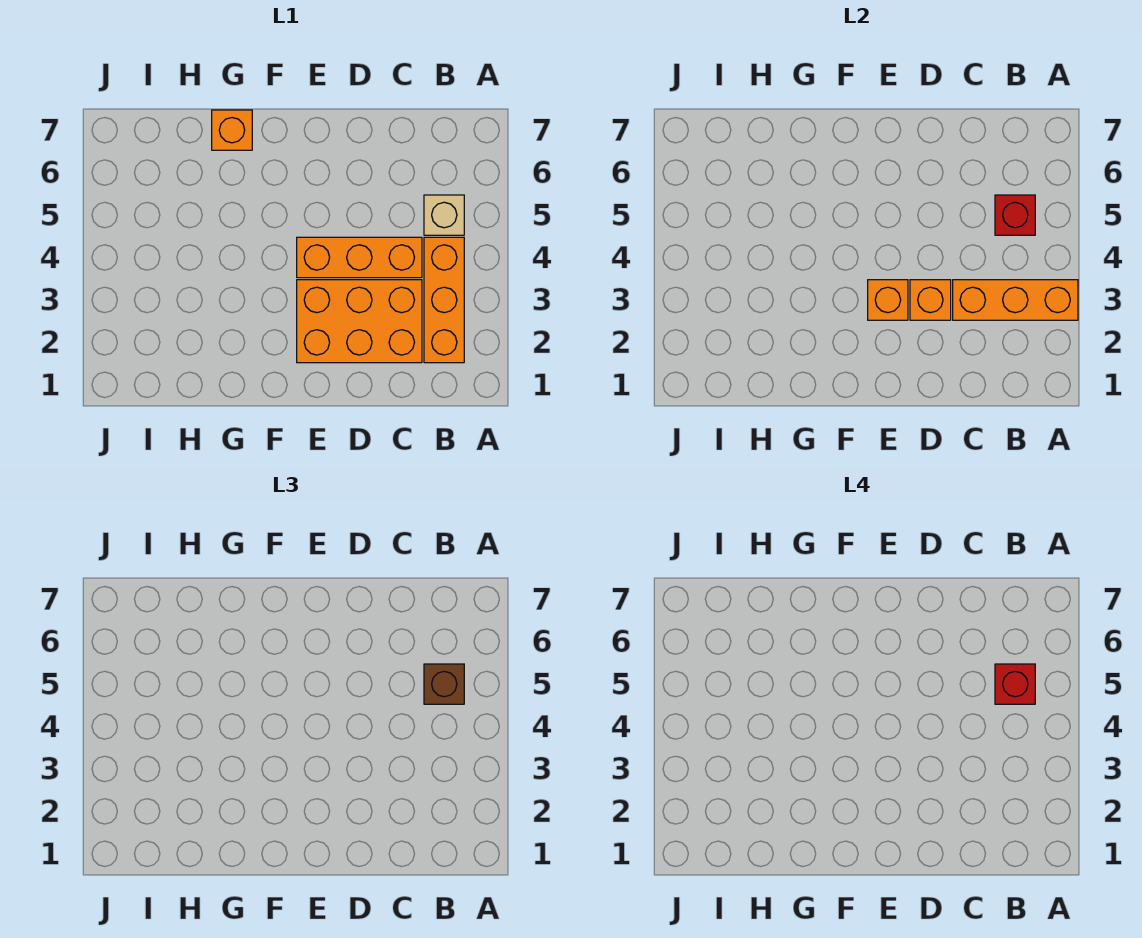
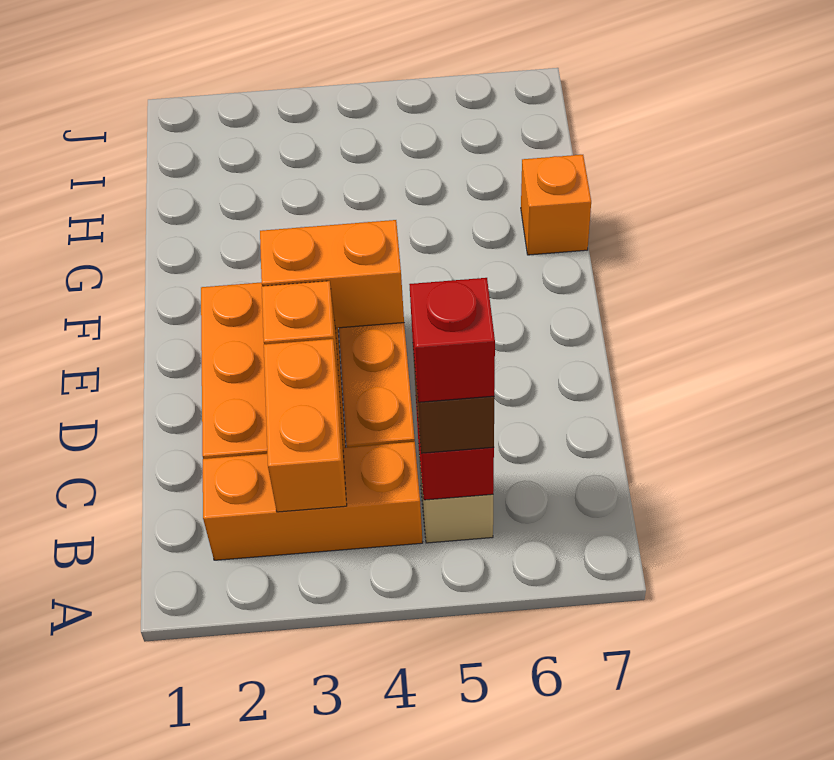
orange brick A3:C3 level 2 -> orange brick B3:C3 level 2
orange brick E3 level 2 -> orange brick E3:E4 level 2

